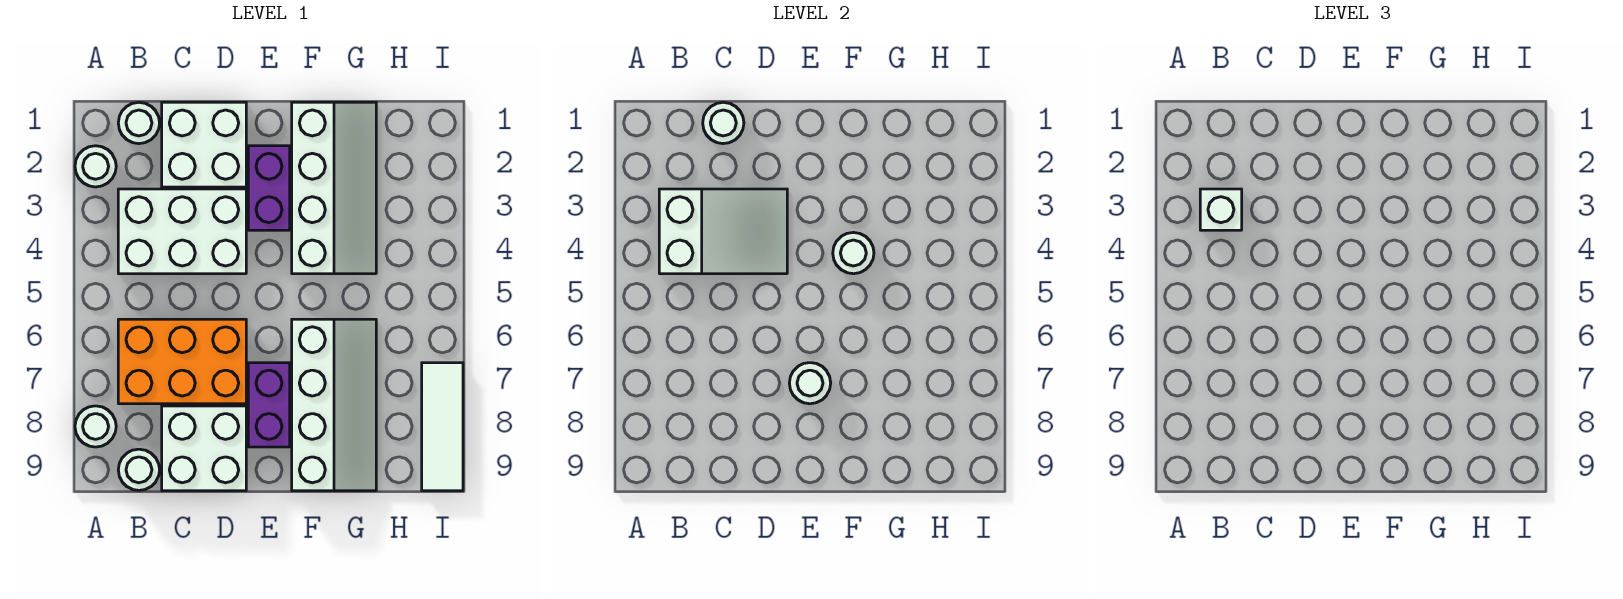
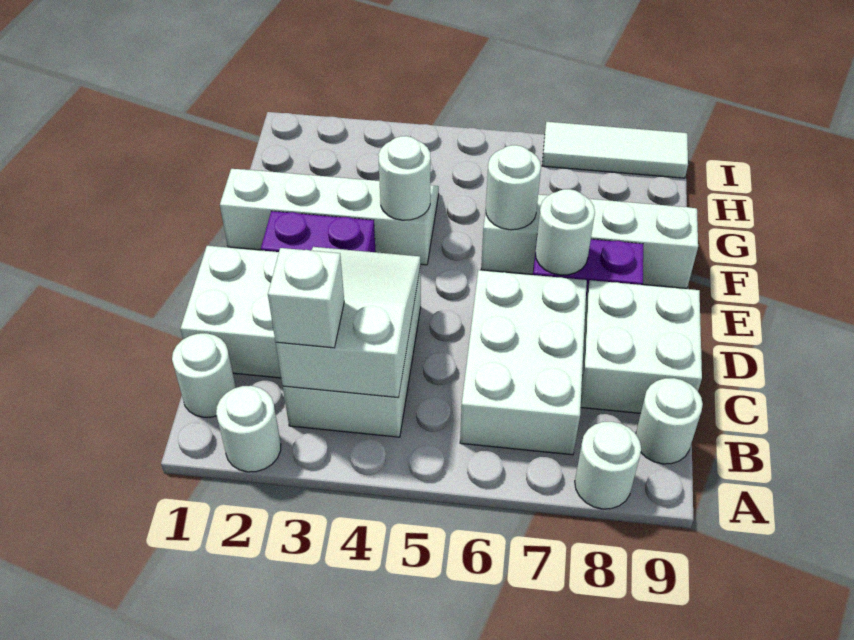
orange brick B6:D7 level 1 -> white brick B6:D7 level 1
white round brick C1 level 2 -> white round brick F6 level 2

